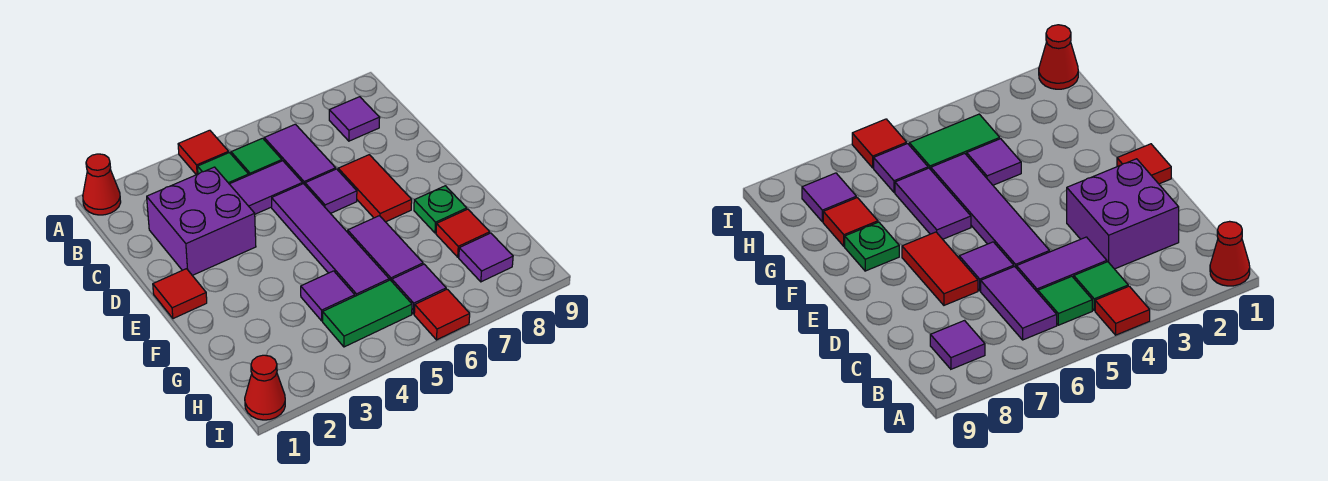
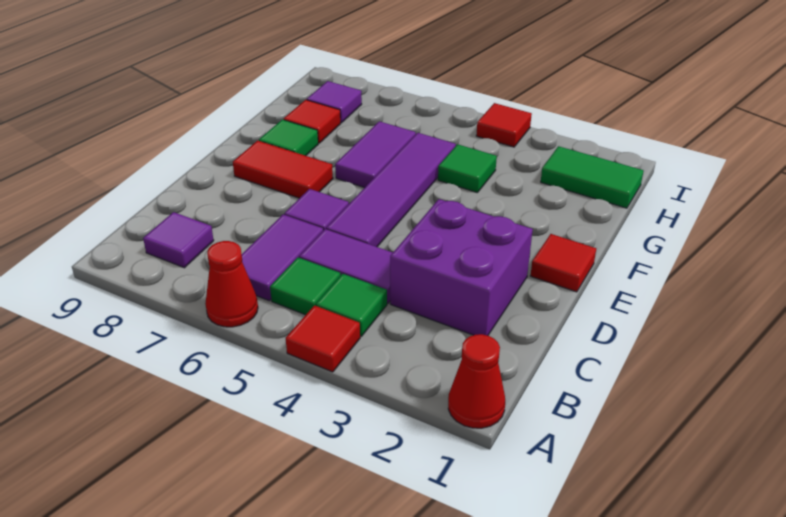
red tile D7:E7 level 1 -> red tile E7:E8 level 1
green plate F8 level 1 -> green tile F8 level 1
purple tile G4 level 1 -> green tile G4 level 1
green tile H4:H5 level 1 -> green tile H1:H2 level 1
purple tile H6 level 1 -> none
red cone I1 level 1 -> red cone A6 level 1
red tile I6 level 1 -> red tile I4 level 1

